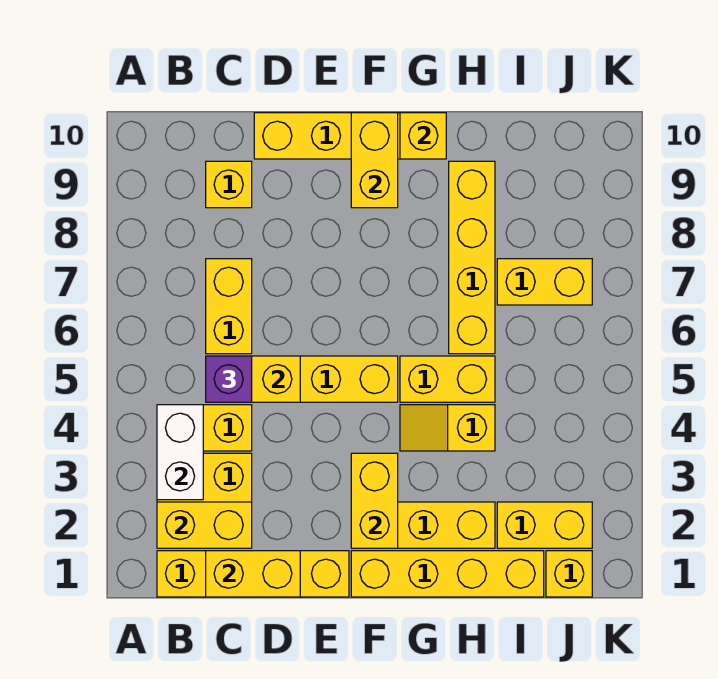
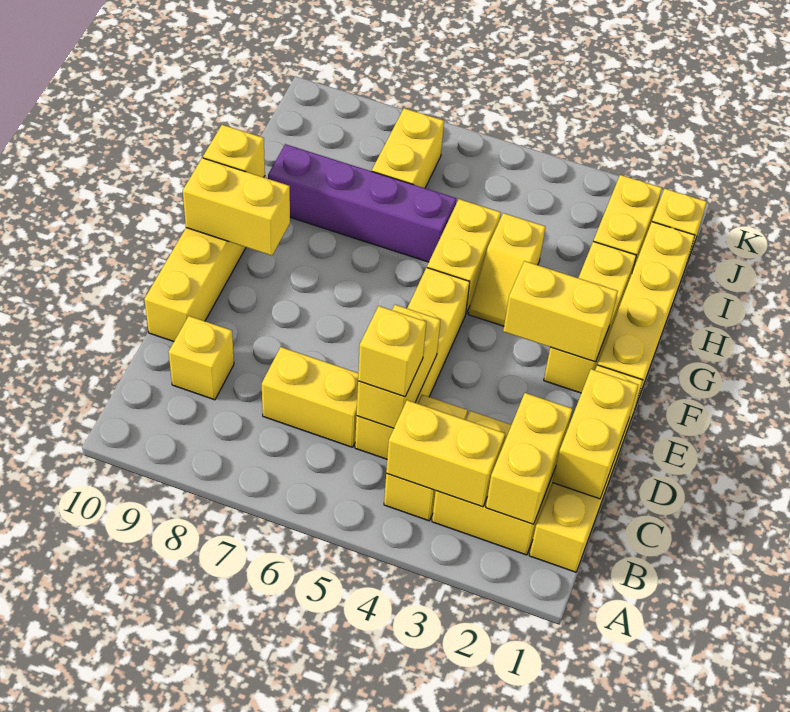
white brick B3:B4 level 2 -> yellow brick B3:B4 level 2
purple brick C5 level 3 -> yellow brick C5 level 3
yellow brick H6:H9 level 1 -> purple brick H6:H9 level 1

